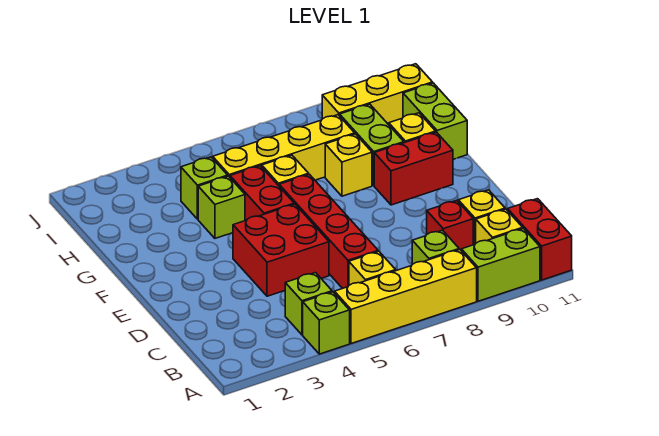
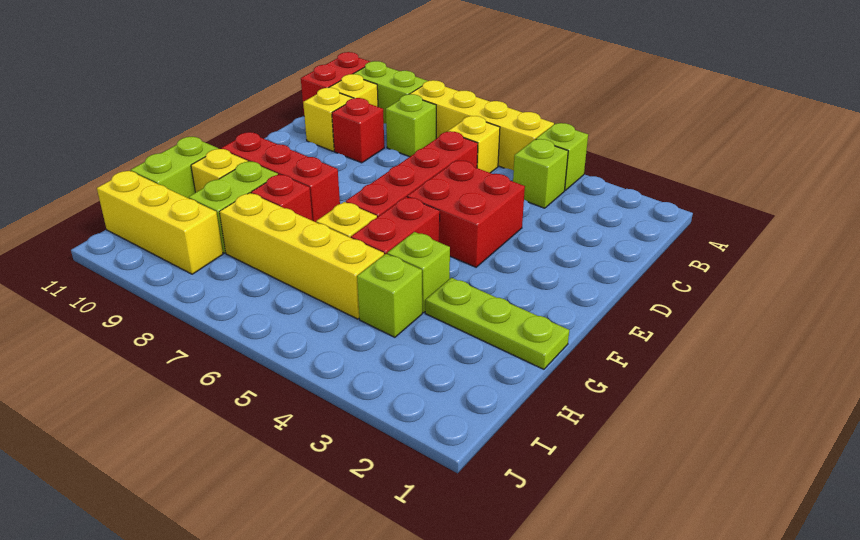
red brick F9:F10 level 1 -> red brick F8:F10 level 1
none -> lime plate G1:G3 level 1
yellow brick G8 level 1 -> red brick G8 level 1

